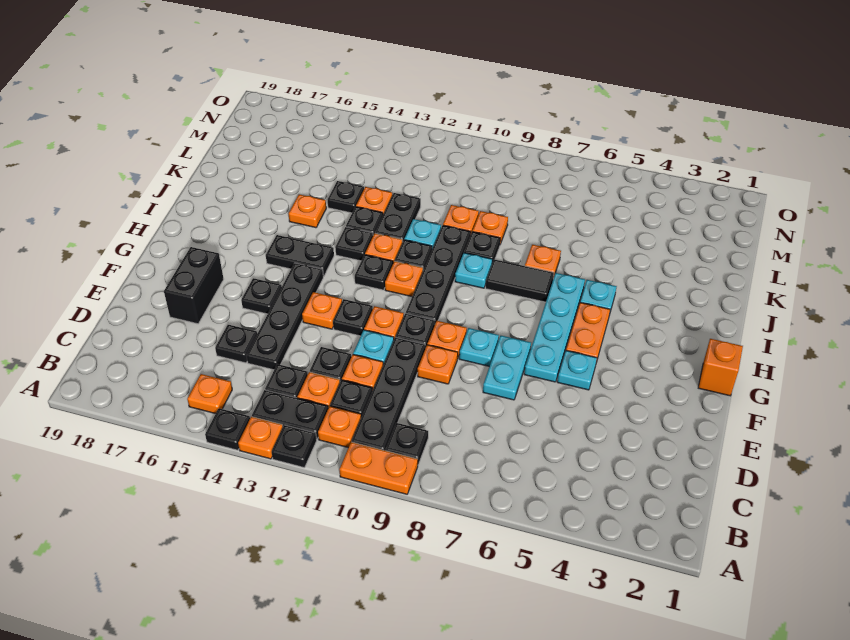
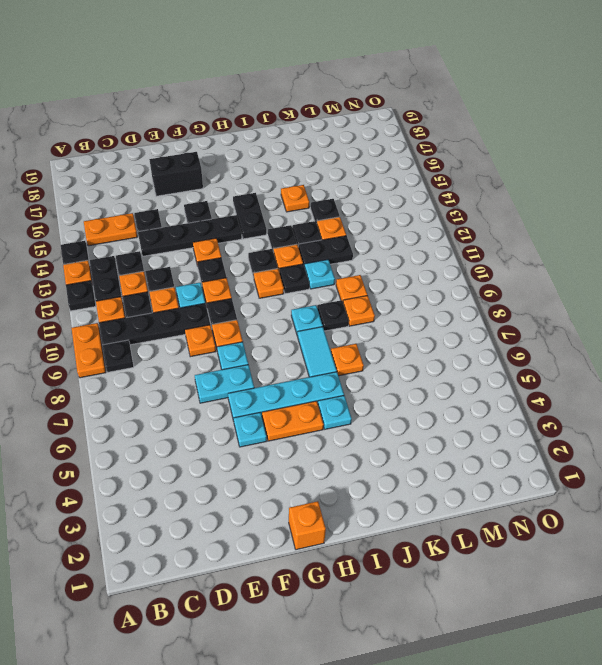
orange plate B15 level 1 -> orange plate B15:C15 level 1
black plate G10:J10 level 1 -> none
black tile I7:I8 level 1 -> cyan tile I7:I8 level 1

